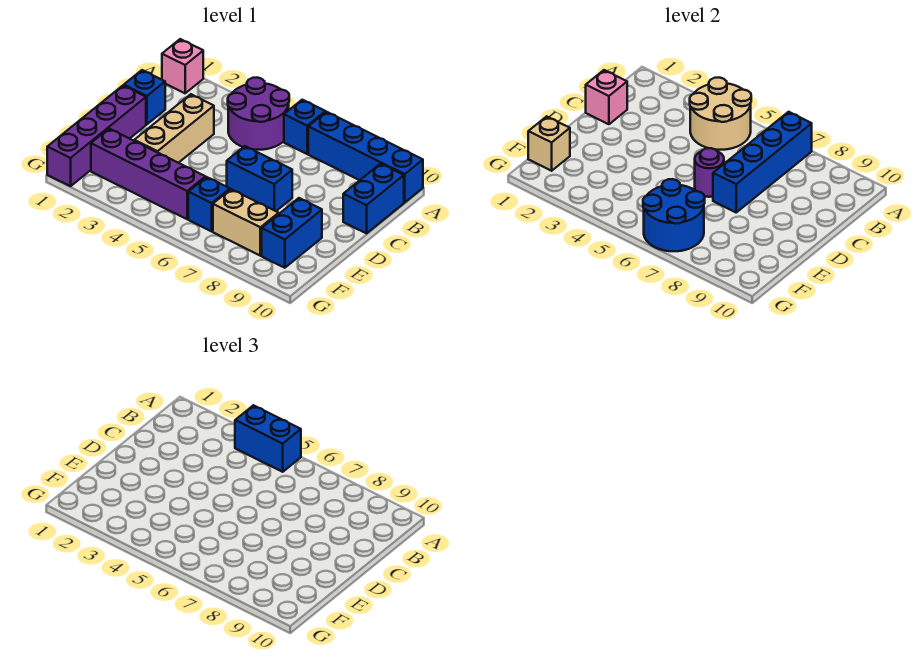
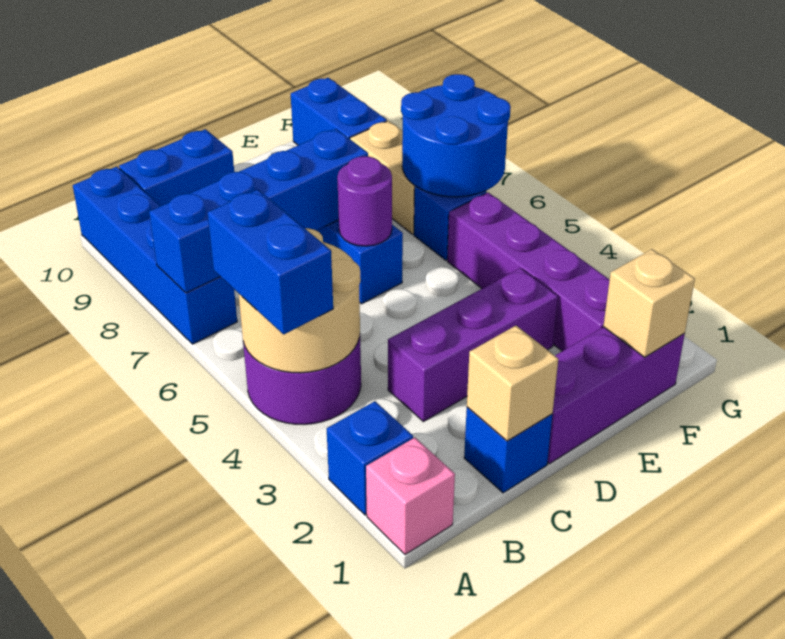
blue brick A6 level 1 -> blue brick A2 level 1
pink brick C1 level 2 -> tan brick C1 level 2
tan brick C3:E3 level 1 -> purple brick C3:E3 level 1
purple brick D1:G1 level 1 -> purple brick D1:F1 level 1
blue brick E9:F9 level 1 -> blue brick F9:F10 level 1

